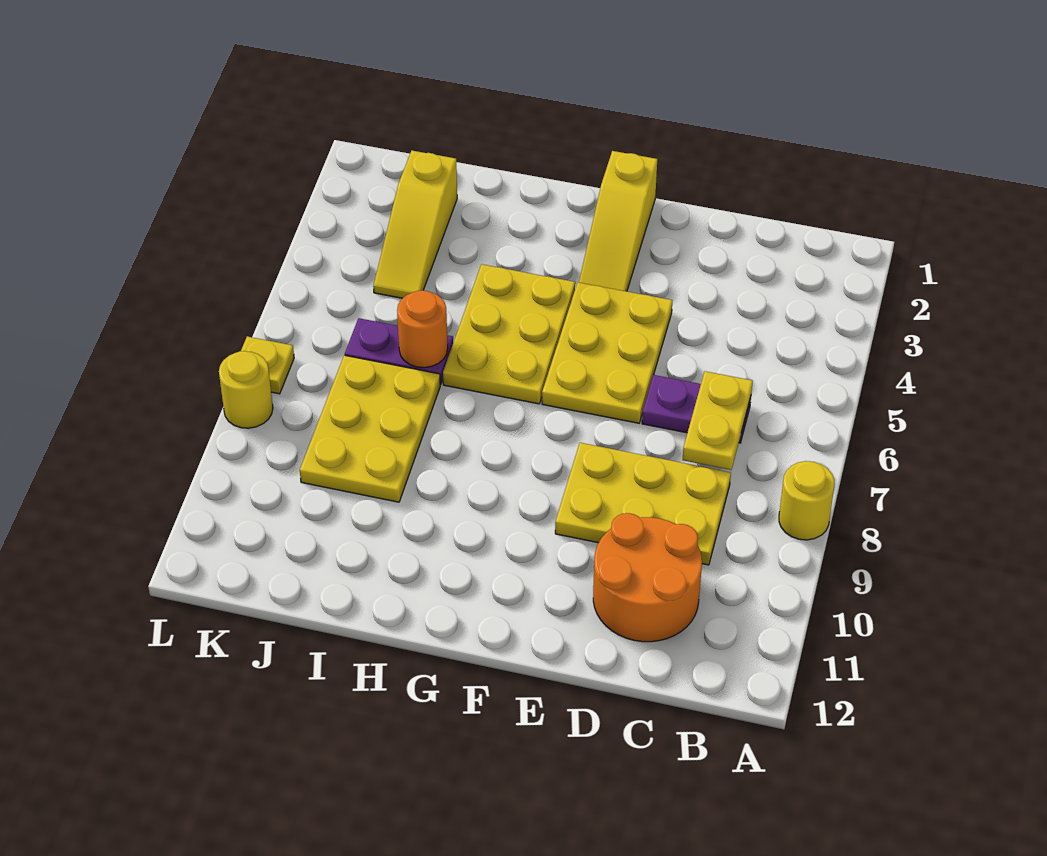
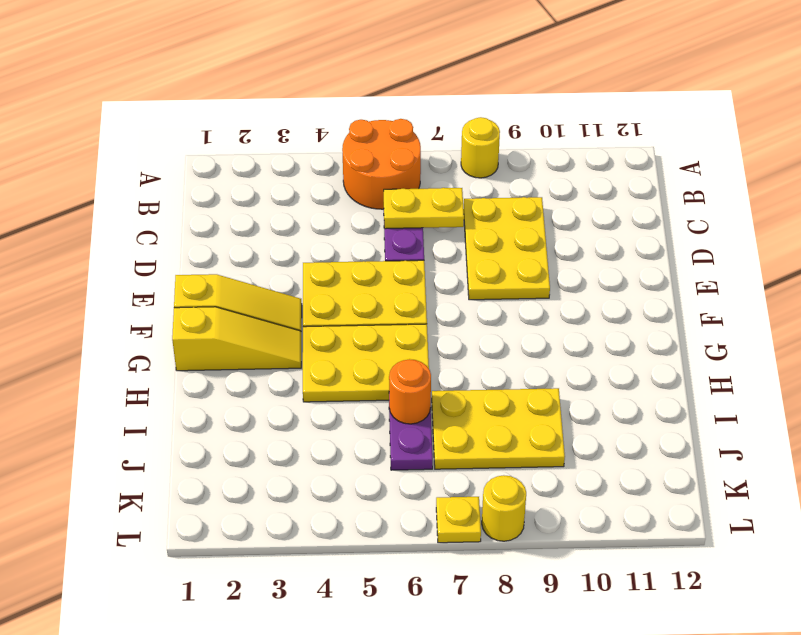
orange round brick C10:D11 level 1 -> orange round brick A5:B6 level 1
yellow slope J2:J4 level 1 top 2 -> yellow slope G1:G3 level 1 top 1

